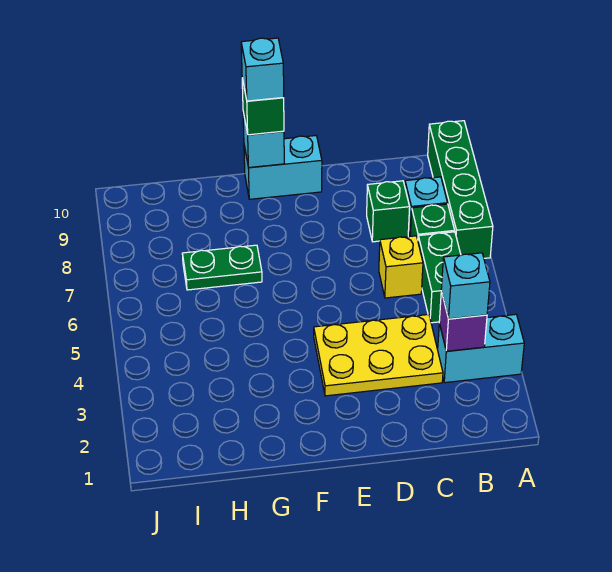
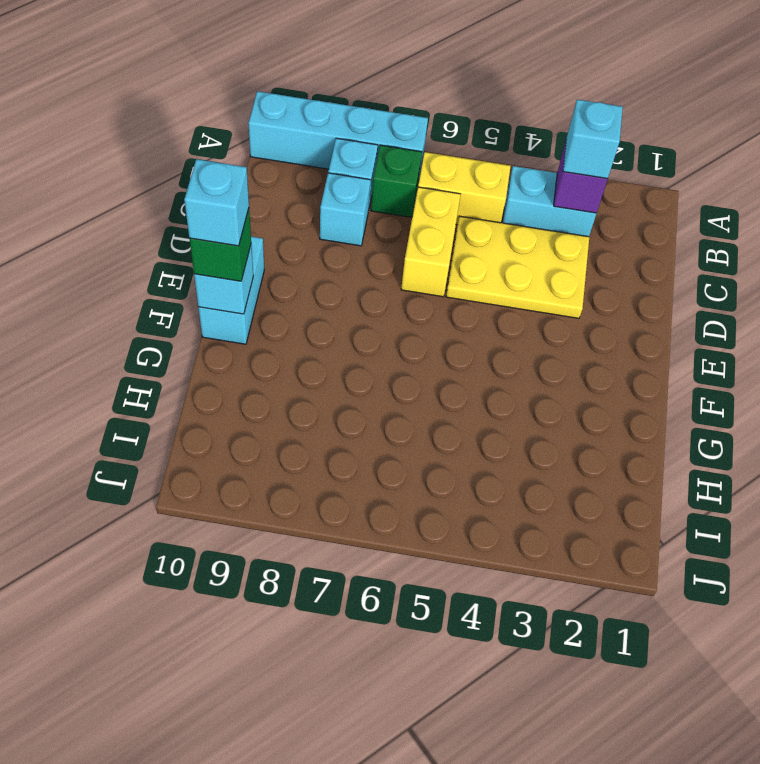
cyan brick A3:B3 level 1 -> cyan brick B3:B4 level 1
green brick A7:A10 level 1 -> cyan brick A7:A10 level 1
green brick B5:B6 level 1 -> yellow brick B5:B6 level 1
yellow plate C3:E4 level 1 -> yellow plate C3:D5 level 1
yellow brick C6 level 1 -> yellow brick C6:D6 level 1
green brick C8 level 1 -> cyan brick C8 level 1
green plate G7:H7 level 1 -> none

